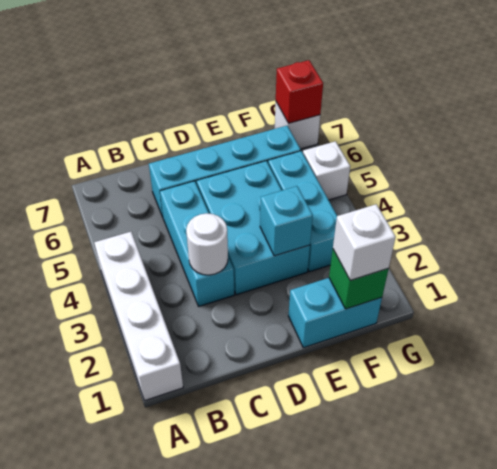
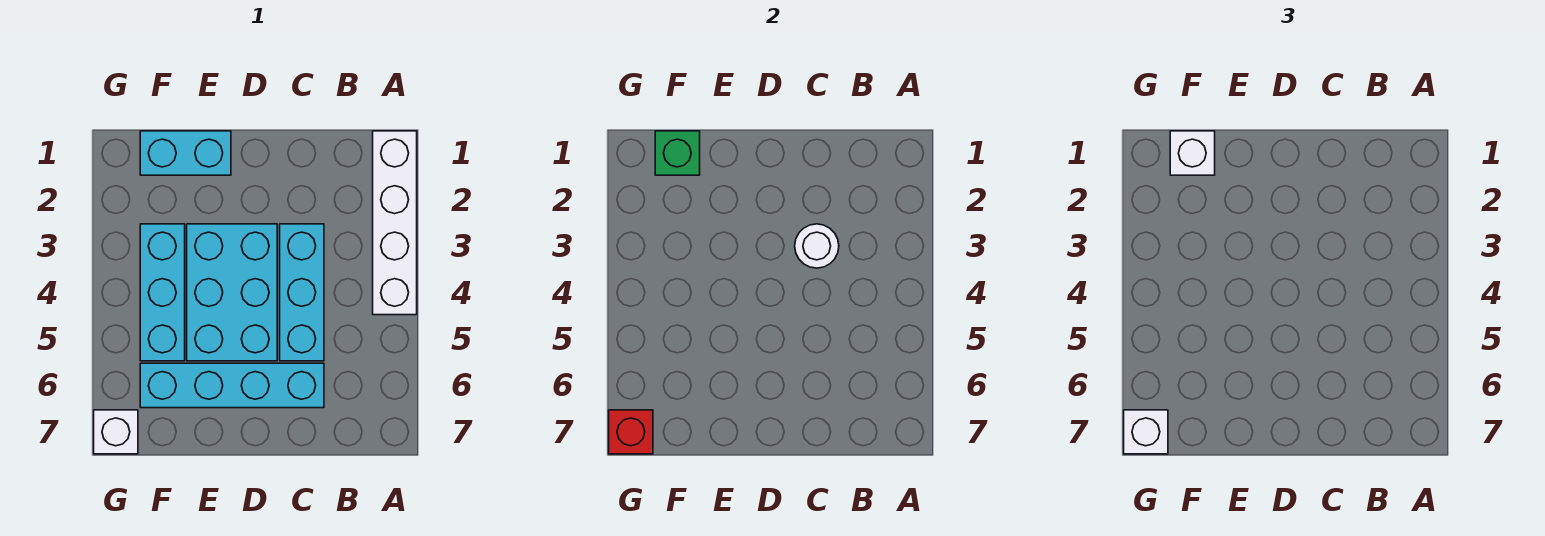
cyan brick E3 level 2 -> none
white brick G5 level 1 -> white brick G7 level 3

